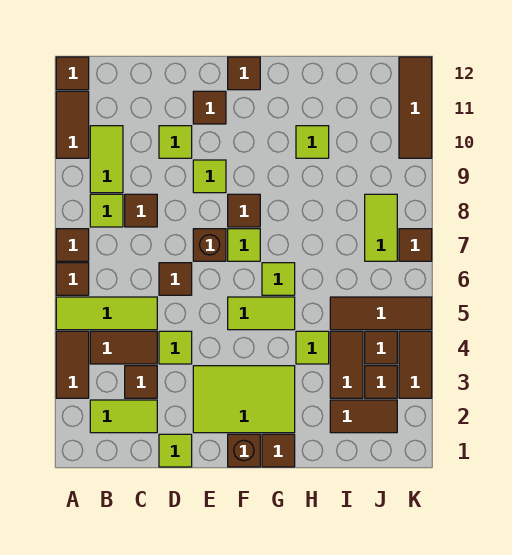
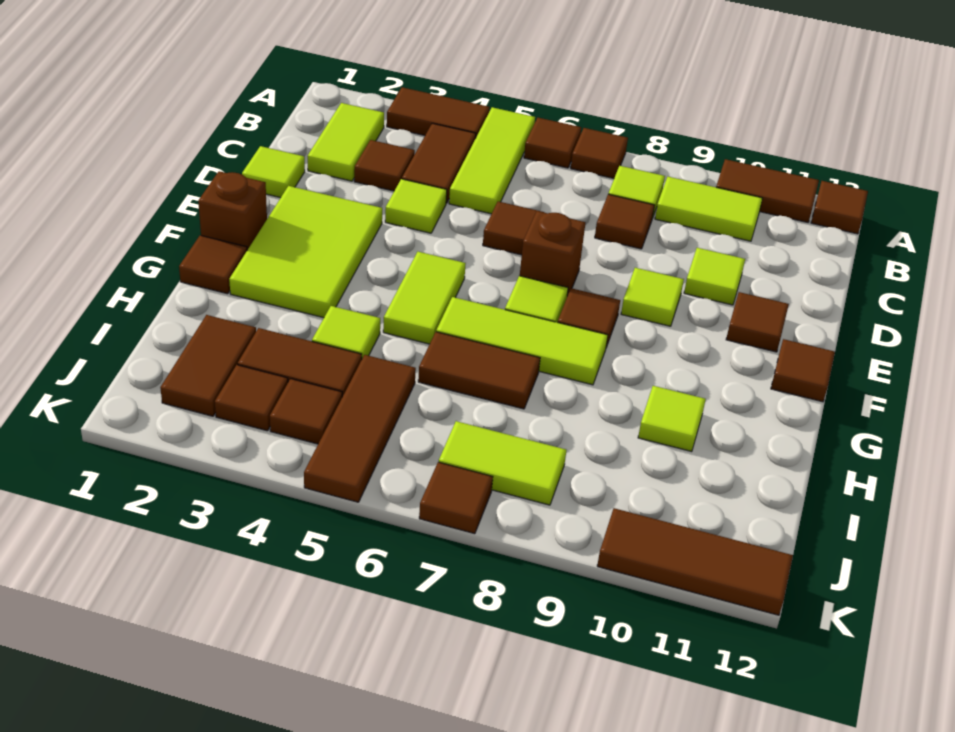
lime tile G6 level 1 -> lime tile G6:G8 level 1
brown tile K3:K4 level 1 -> brown tile H6:H7 level 1

